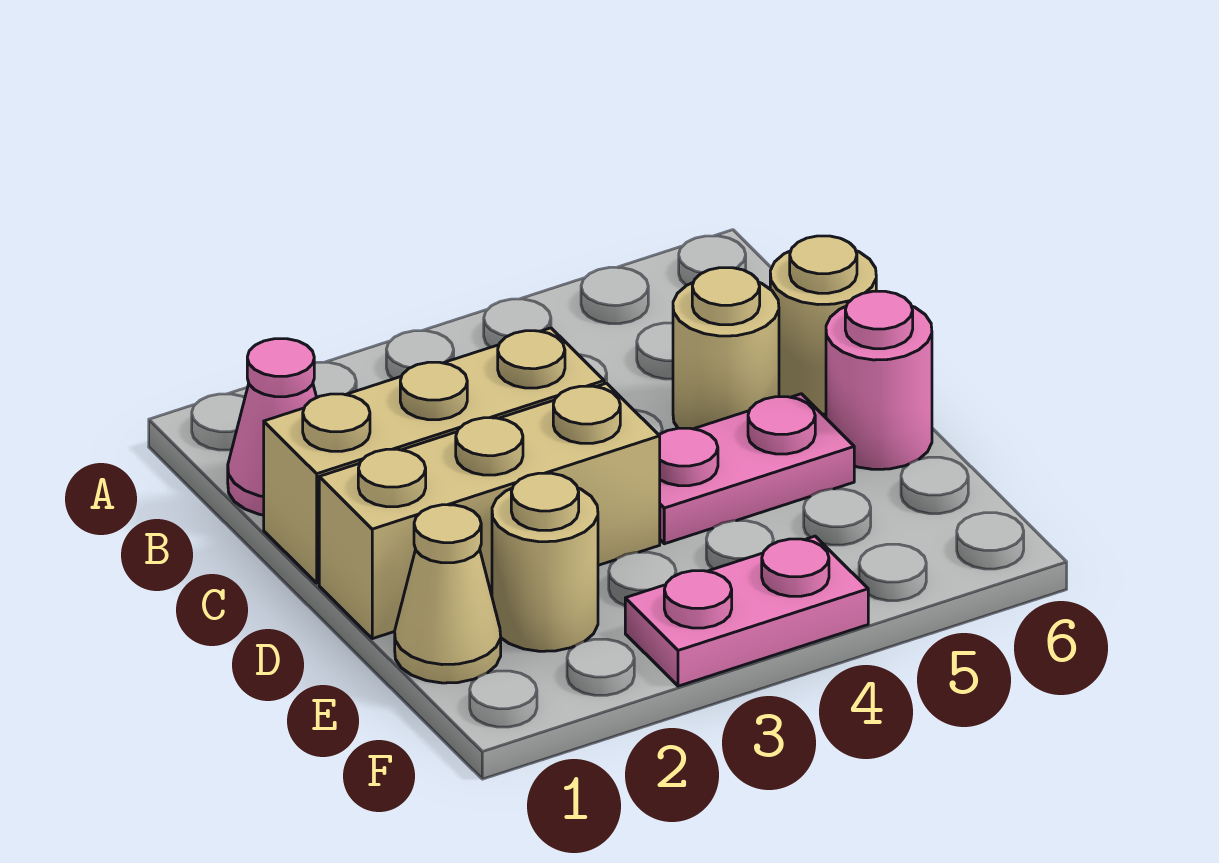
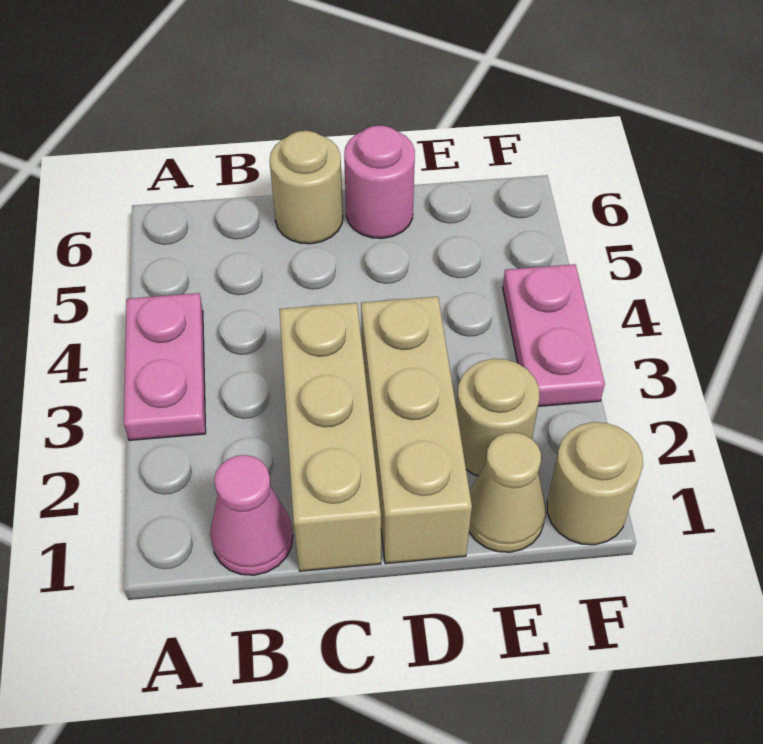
tan round brick C5 level 1 -> tan round brick F1 level 1
pink plate D4:D5 level 1 -> pink plate A3:A4 level 1

